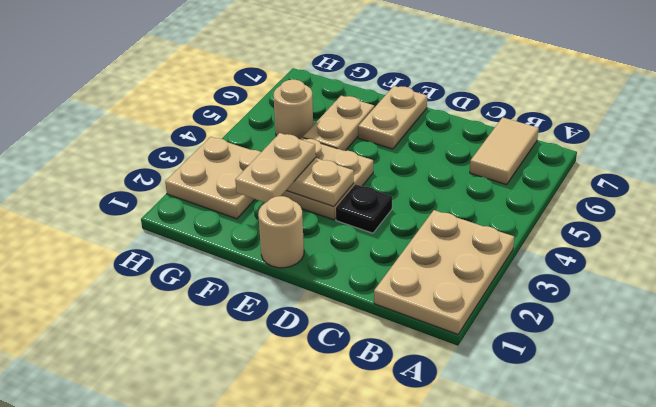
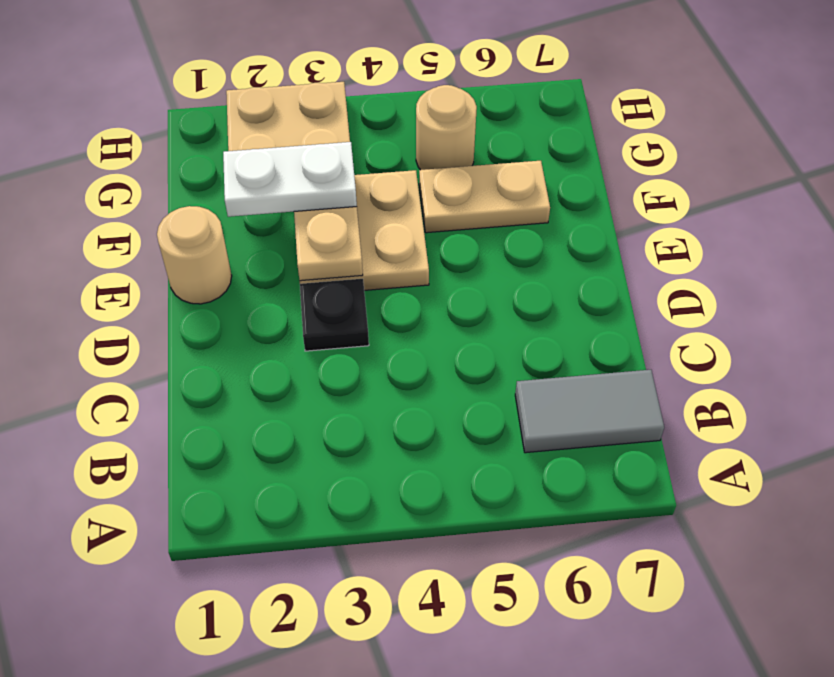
tan plate A1:B3 level 1 -> none
tan tile B6:B7 level 1 -> grey tile B6:B7 level 1
tan plate E6:E7 level 1 -> none
tan plate F2:F3 level 3 -> white plate F2:F3 level 3

